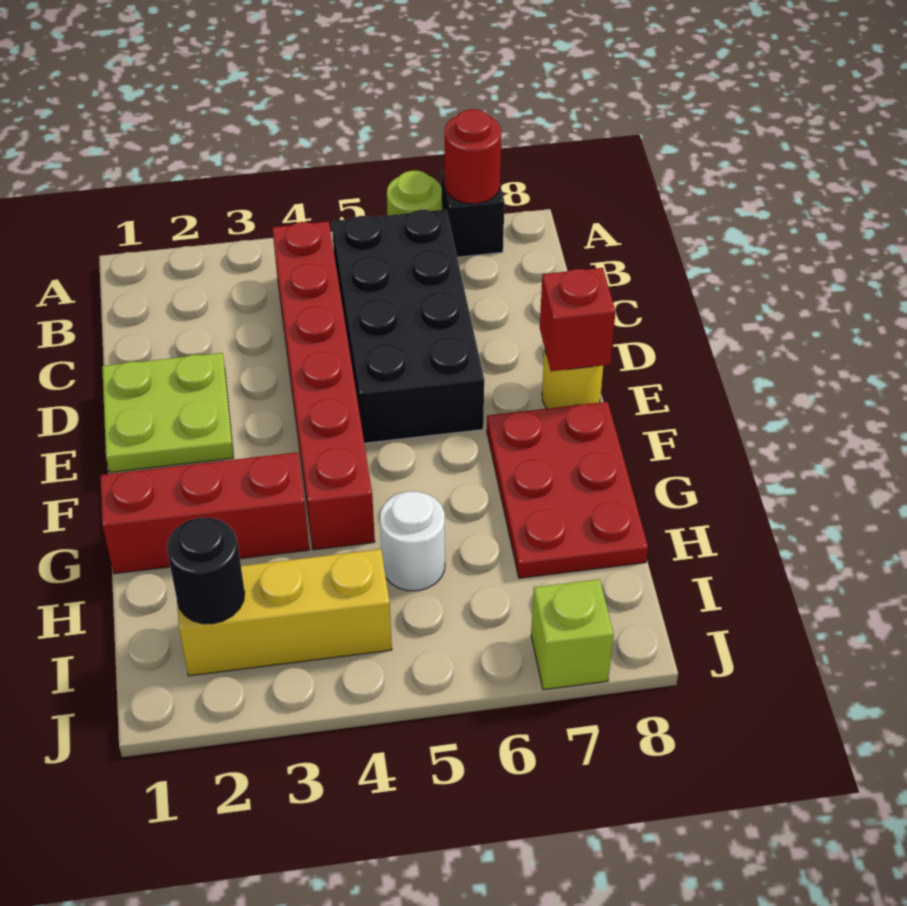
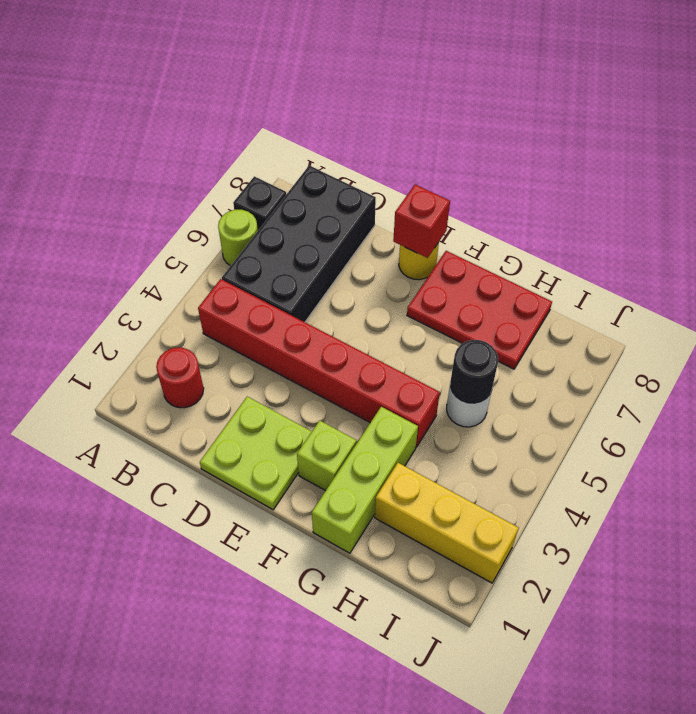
red round brick A7 level 2 -> red round brick B2 level 1
black brick B5:E6 level 1 -> black brick B5:C8 level 1
red brick G1:G3 level 1 -> lime brick G1:G3 level 1
yellow brick I2:I4 level 1 -> yellow brick H2:J2 level 1
black round brick I2 level 2 -> black round brick H5 level 2
lime brick J7 level 1 -> lime brick F2 level 1

